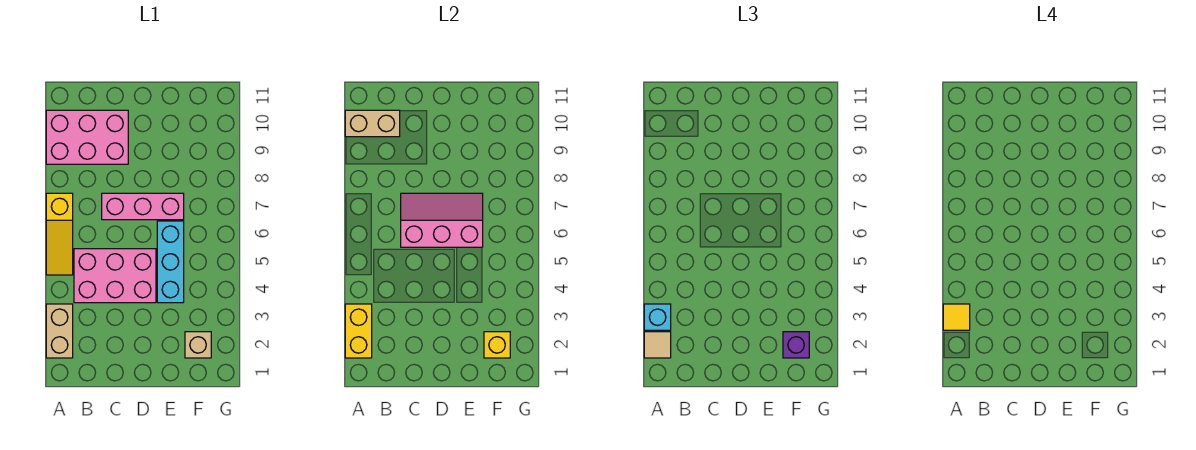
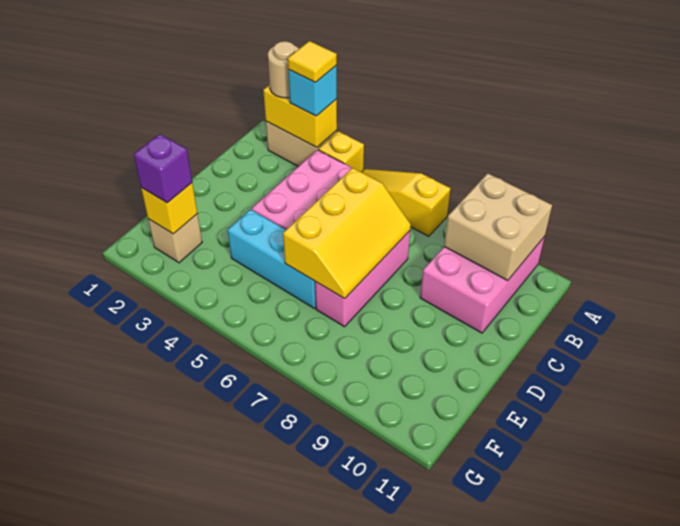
tan tile A2 level 3 -> tan round brick A2 level 3
none -> yellow brick A4 level 1
tan brick A10:B10 level 2 -> tan brick A9:B10 level 2
pink slope C6:E7 level 2 top 6 -> yellow slope C6:E7 level 2 top 6

